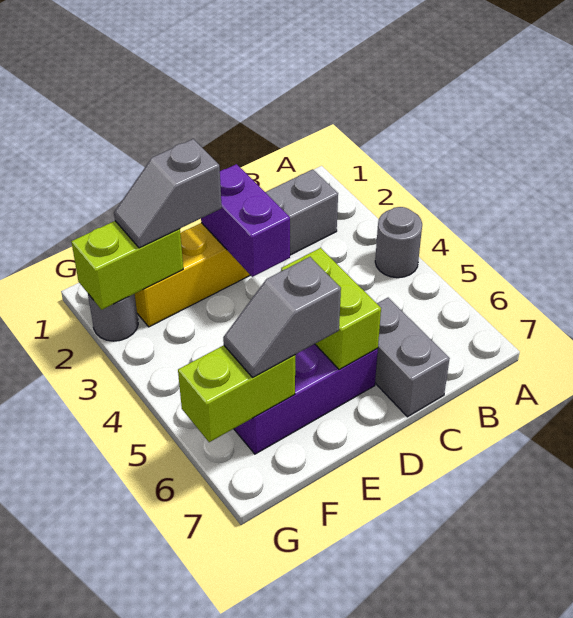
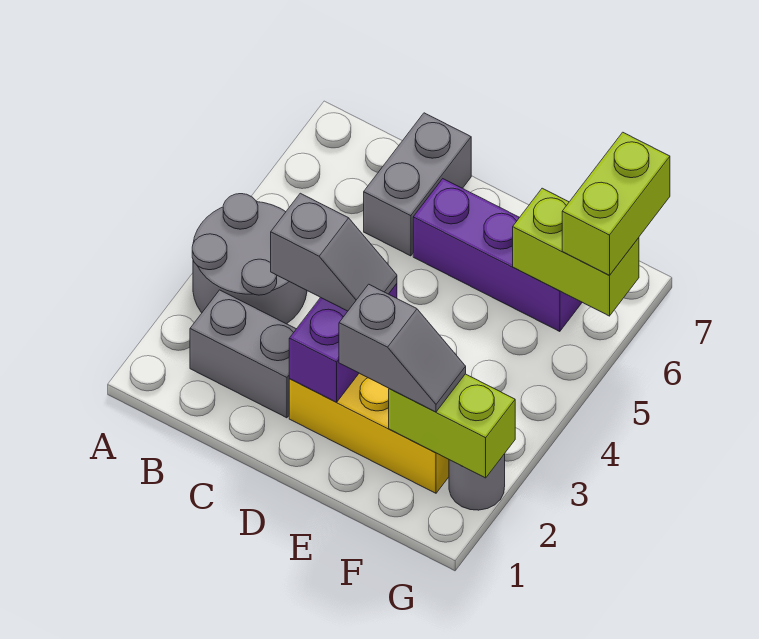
grey round brick A4 level 1 -> grey round brick A3:B4 level 1
lime brick D5:D6 level 2 -> lime brick G6:G7 level 3
grey slope E6:F6 level 3 top E -> grey slope C3:D3 level 3 top C

